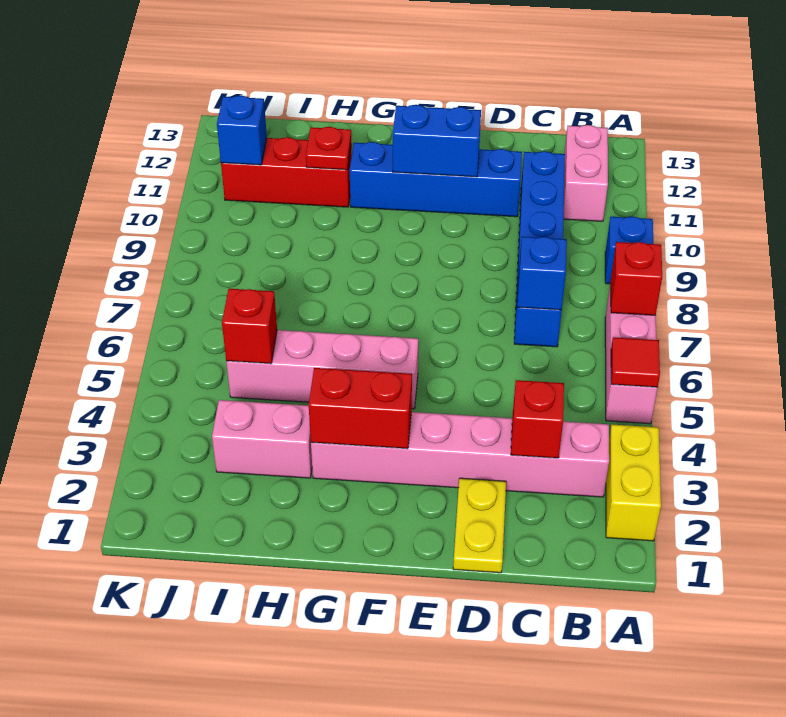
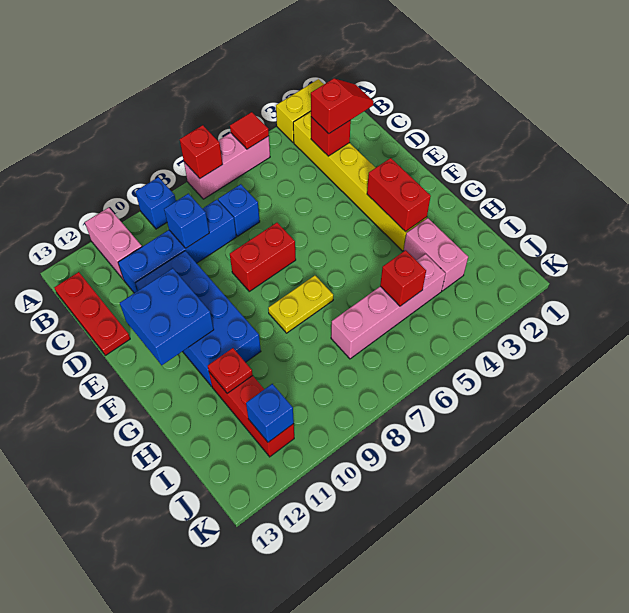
pink brick B3:G3 level 1 -> yellow brick B3:G3 level 1
pink brick B11:B12 level 1 -> pink brick A11:B11 level 1
none -> red plate B13:D13 level 1
none -> red slope C2:C3 level 3 top 3
blue brick C7 level 2 -> blue brick C9 level 2
yellow plate D1:D2 level 1 -> yellow plate G7:G8 level 1
blue brick D11:G11 level 1 -> blue brick D10:G11 level 1
none -> red brick E7:E8 level 1
blue brick E11:F11 level 2 -> blue brick E11:F12 level 2
pink brick F5:I5 level 1 -> pink brick I4:I7 level 1

